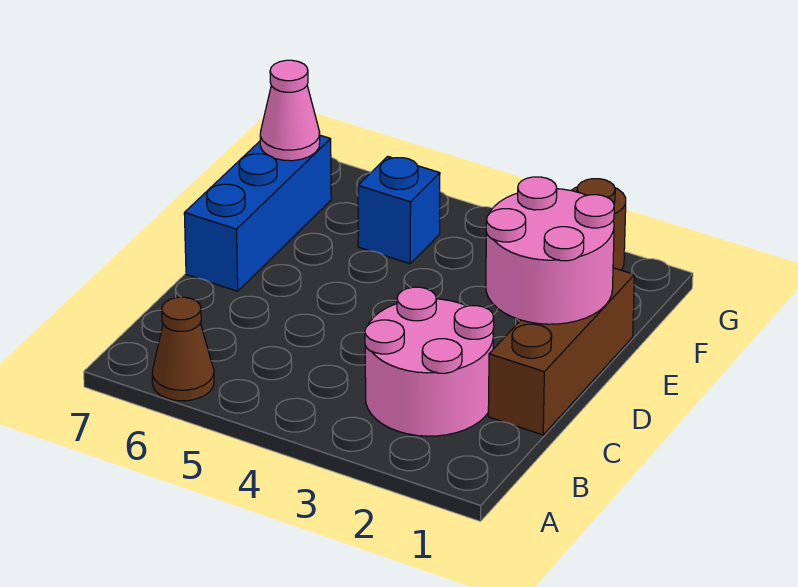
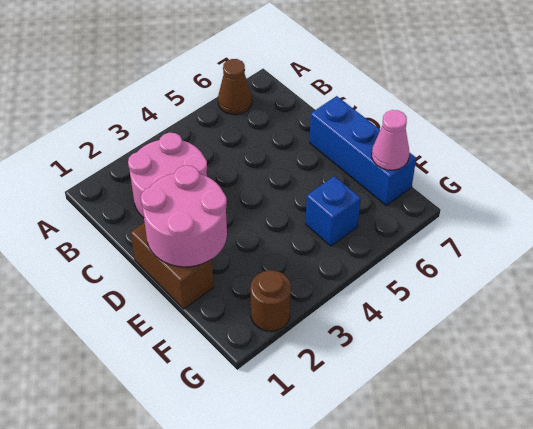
brown brick C1:E1 level 1 -> brown brick D1:E1 level 1

